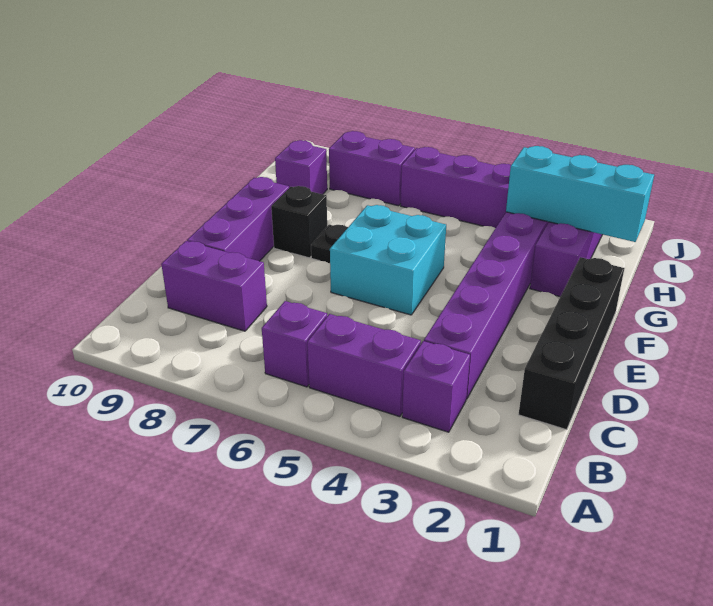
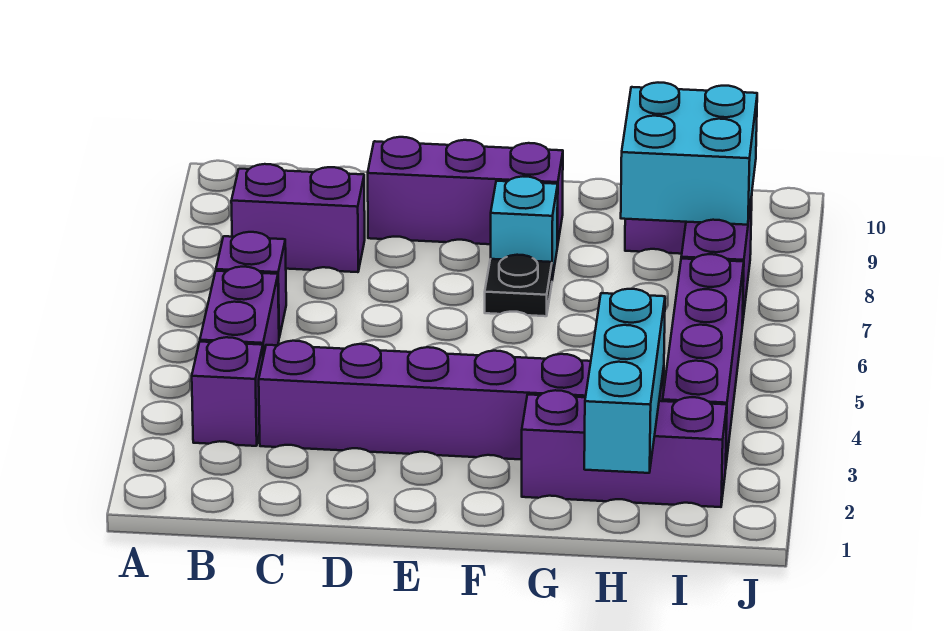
black brick C1:F1 level 1 -> none
purple brick C8:C9 level 1 -> purple brick B8:C8 level 1
cyan brick E5:F6 level 1 -> cyan brick H8:I9 level 2
black brick F8 level 1 -> cyan brick F8 level 1

